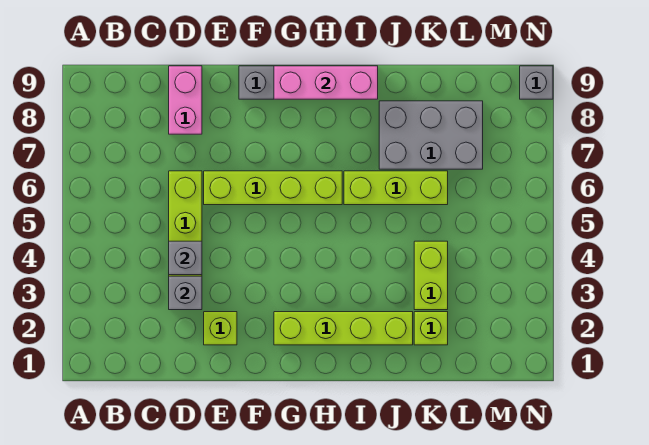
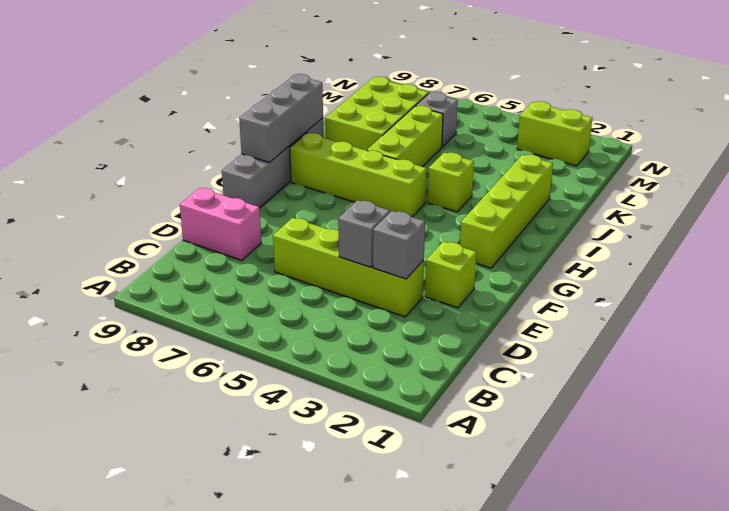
lime brick E6:H6 level 1 -> lime brick H5:H8 level 1
pink brick G9:I9 level 2 -> grey brick G9:I9 level 2
grey brick J7:L8 level 1 -> lime brick J7:L8 level 1
lime brick K2 level 1 -> lime brick I4 level 1
lime brick K3:K4 level 1 -> lime brick M2:M3 level 1
grey brick N9 level 1 -> grey brick L6 level 1

